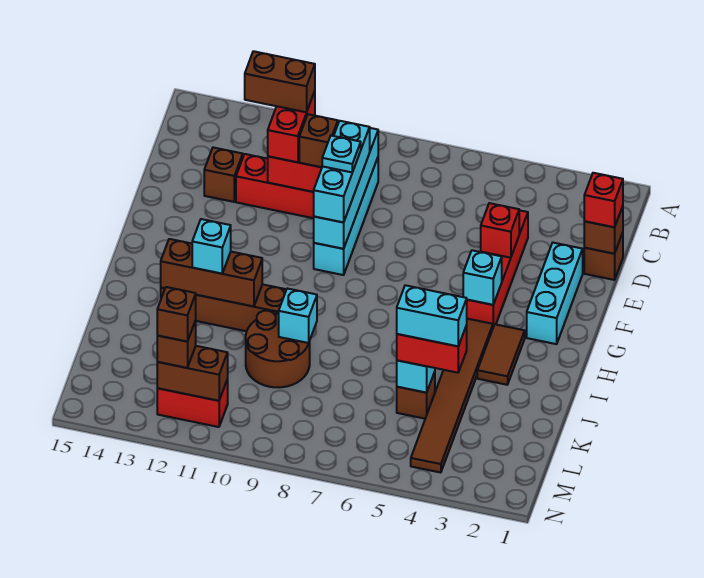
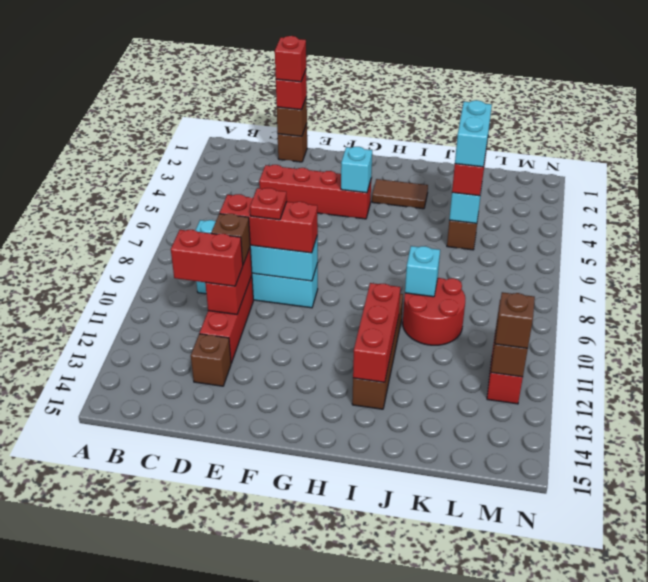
brown brick C11:C12 level 4 -> none
cyan brick D9:F9 level 3 -> red brick D9:F9 level 3
cyan brick E2:G2 level 1 -> none
red brick E4 level 2 -> red brick D1 level 4
cyan plate E9 level 4 -> red plate E9 level 4
brown tile H4:M4 level 1 -> none
brown brick I11:I13 level 2 -> red brick I11:I13 level 2
cyan brick I12 level 3 -> none
brown round brick J9:K10 level 1 -> red round brick J9:K10 level 1
brown brick M12 level 4 -> none

